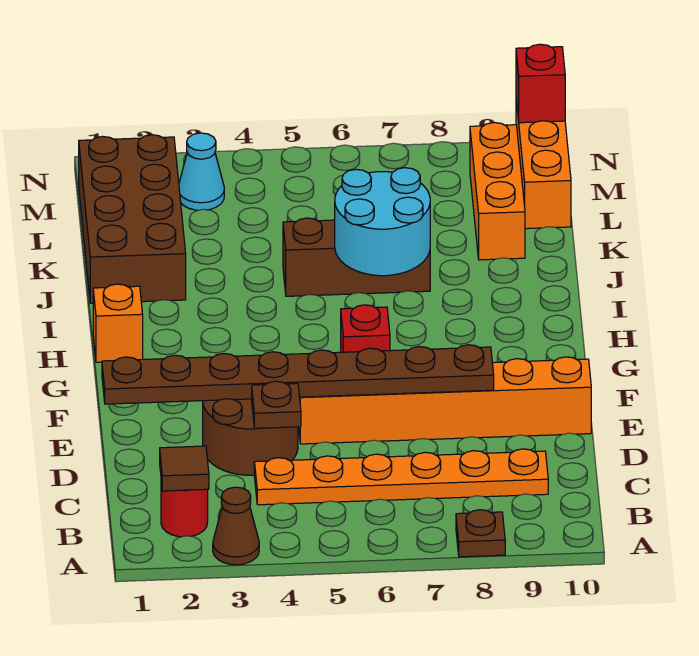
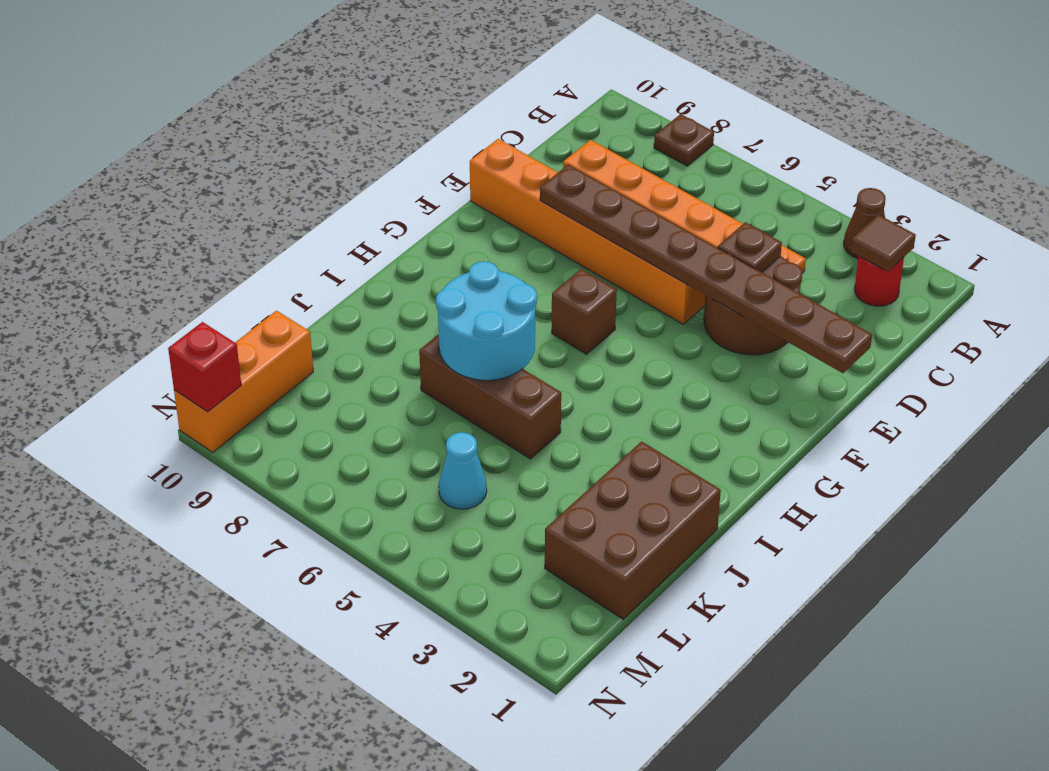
red brick G6 level 1 -> brown brick G6 level 1
orange brick H1 level 1 -> none
brown brick J1:M2 level 1 -> brown brick J1:L2 level 1
orange brick K9:M9 level 1 -> none
cyan cone M3 level 1 -> cyan cone L5 level 1

